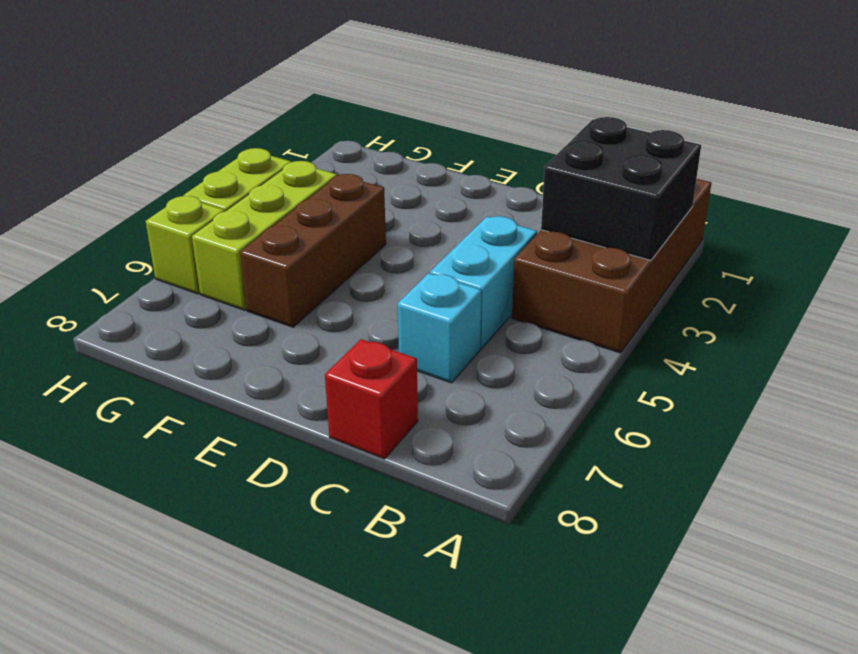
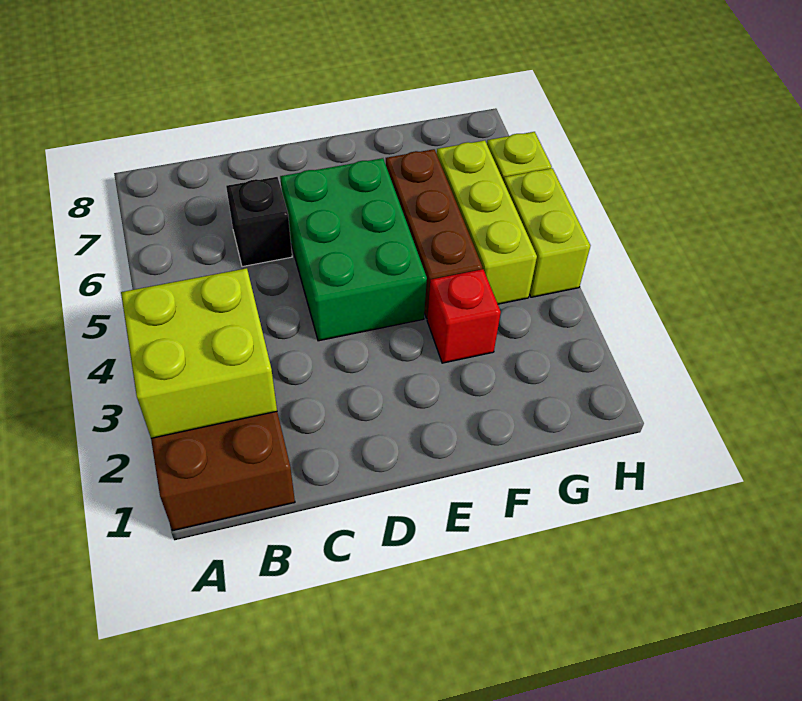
black brick A2:B3 level 2 -> lime brick A2:B3 level 2
cyan brick C4:C5 level 1 -> none
cyan brick C6 level 1 -> black brick C6 level 1
red brick C8 level 1 -> red brick F3 level 1
none -> green brick D4:E6 level 1

